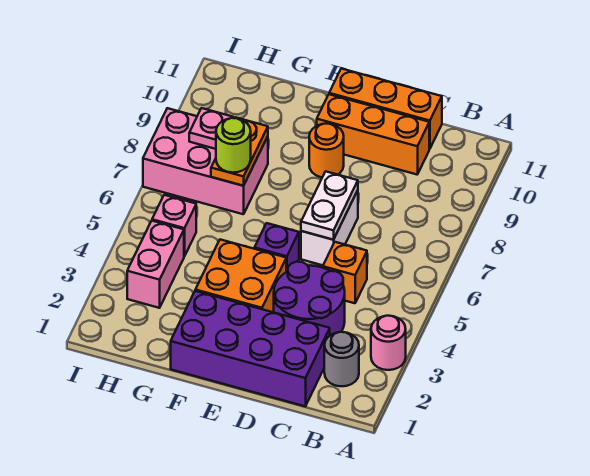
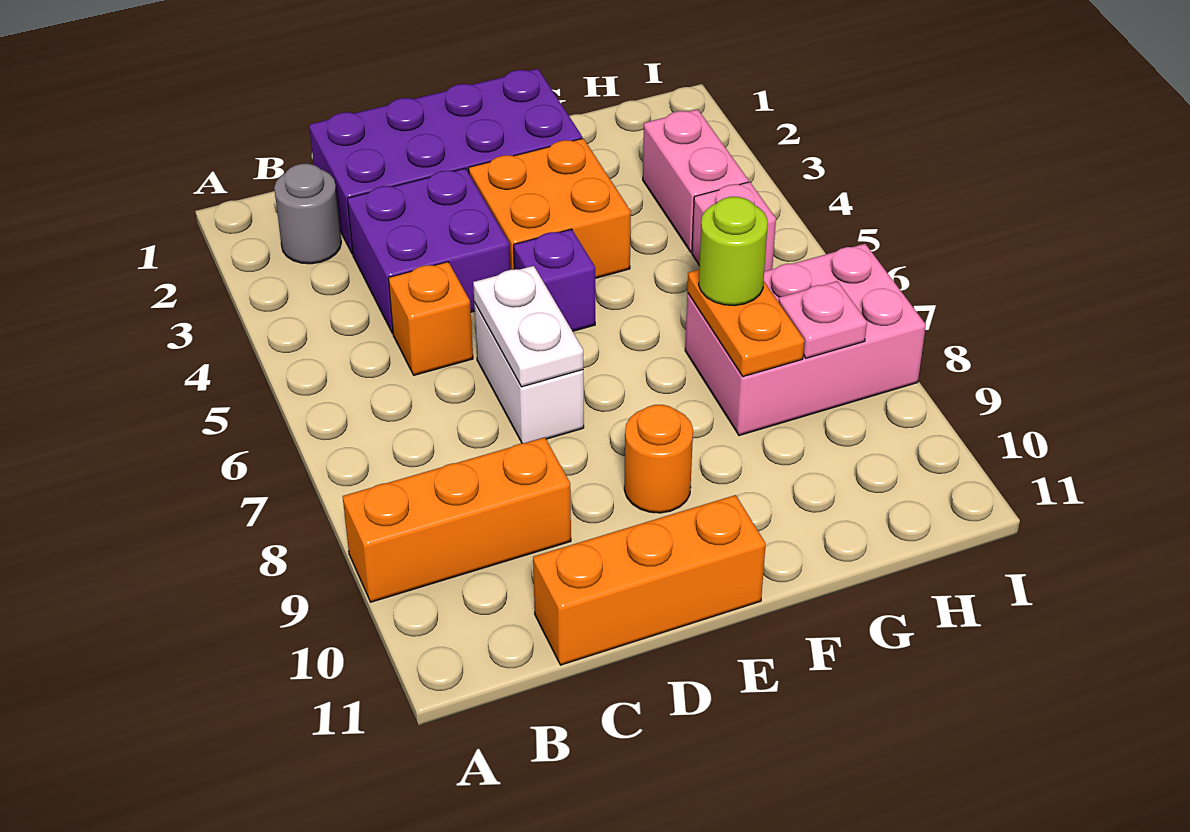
pink round brick A3 level 1 -> none
purple round brick C3:D4 level 1 -> purple brick C3:D4 level 1
orange brick C10:E10 level 1 -> orange brick A9:C9 level 1

